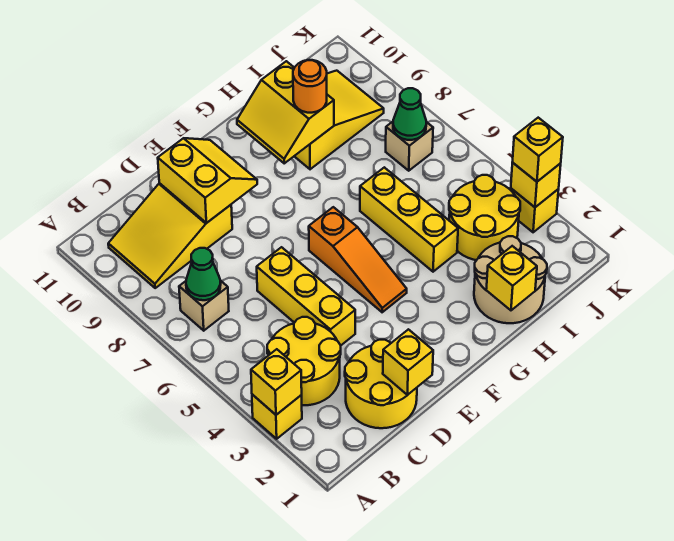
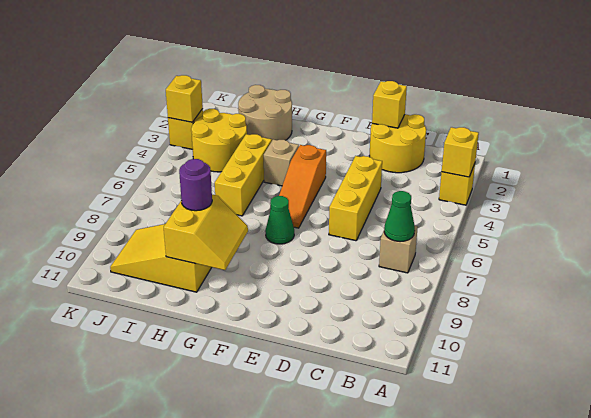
yellow round brick B3:C4 level 1 -> none
yellow slope B9:D10 level 1 top D -> none
yellow slope D9:E10 level 2 top D -> none
orange slope F4:F6 level 1 top 6 -> orange slope F4:F6 level 1 top 4
yellow brick H1 level 2 -> none
orange round brick H9 level 3 -> purple round brick H9 level 3
tan brick J7 level 1 -> tan brick G4 level 1
green cone J7 level 2 -> green cone F7 level 1
yellow brick K3 level 3 -> none

